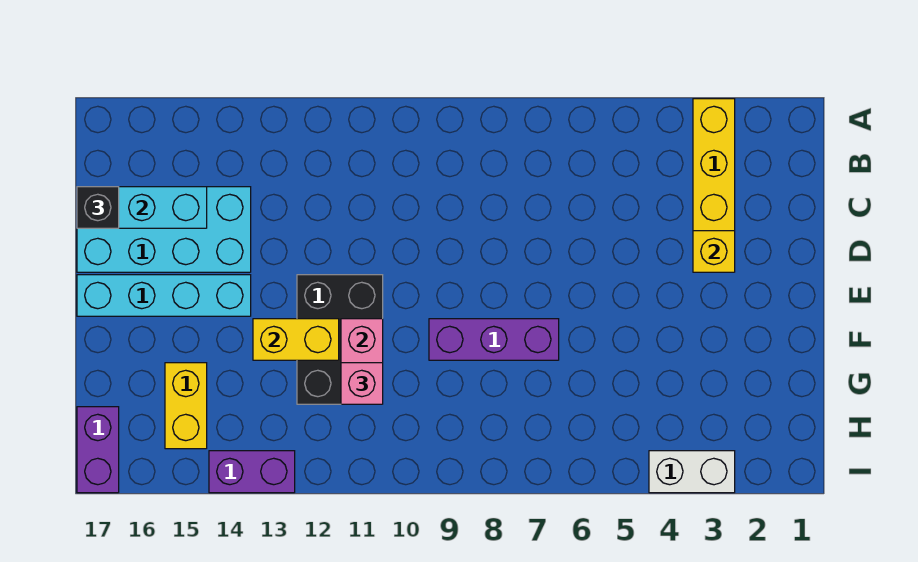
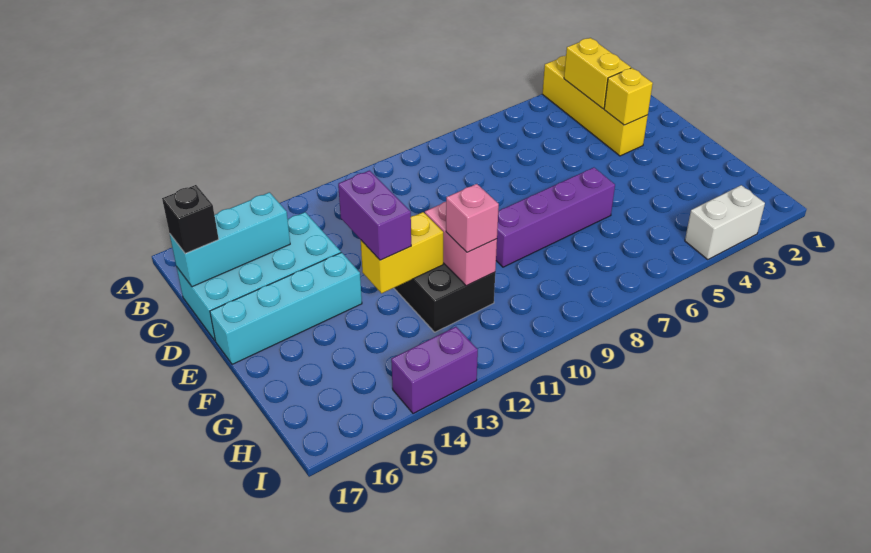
purple brick F7:F9 level 1 -> purple brick F6:F9 level 1
yellow brick G15:H15 level 1 -> yellow brick B3:C3 level 2
purple brick H17:I17 level 1 -> purple brick E13:F13 level 3

